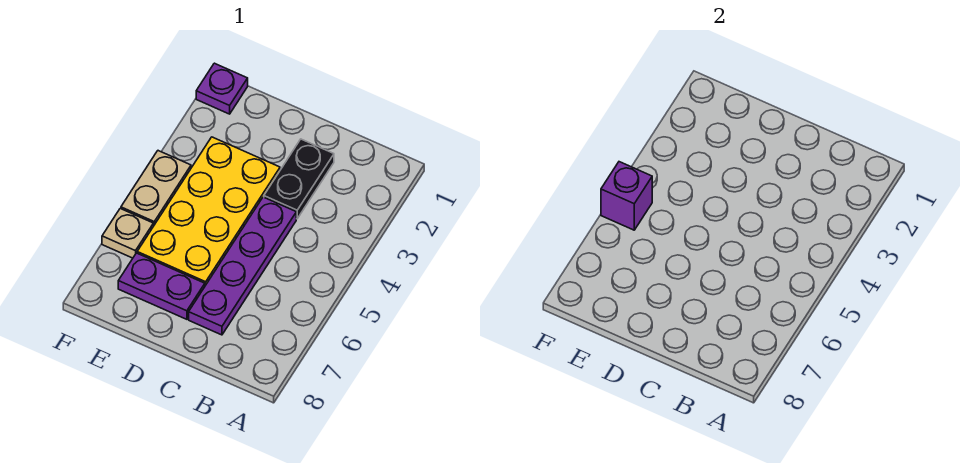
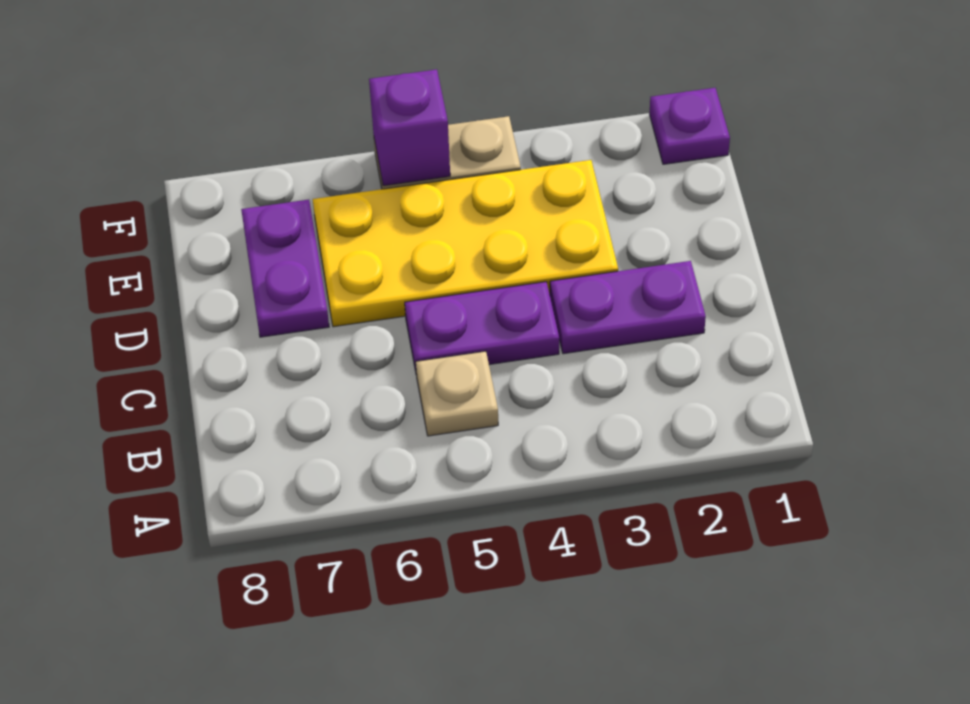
black plate C2:C3 level 1 -> purple plate C2:C3 level 1
purple plate C4:C7 level 1 -> purple plate C4:C5 level 1
tan plate F6 level 1 -> tan plate B5 level 1

